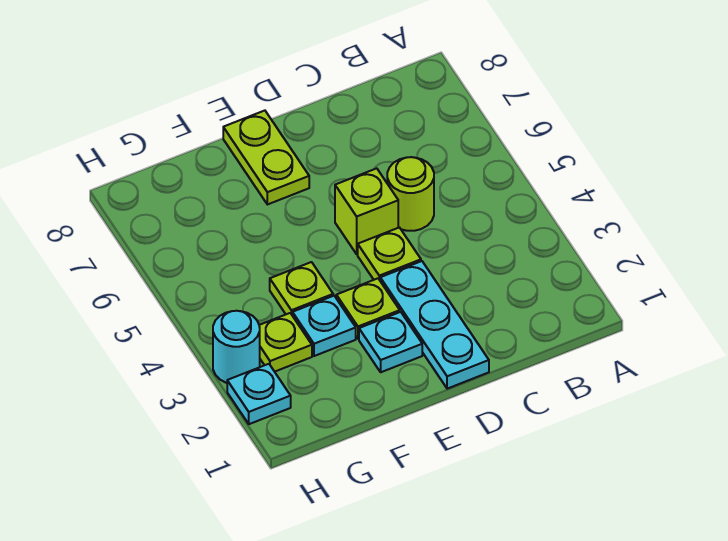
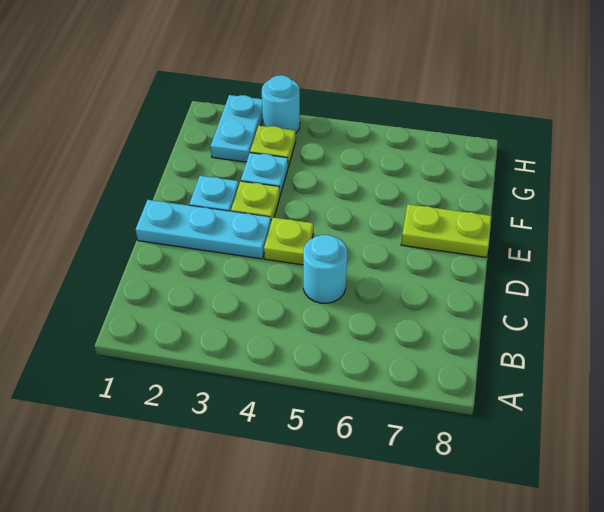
lime round brick C5 level 1 -> cyan round brick C5 level 1
lime brick D5 level 1 -> none
lime plate F4 level 1 -> none
cyan plate H2 level 1 -> cyan plate G2:H2 level 1

